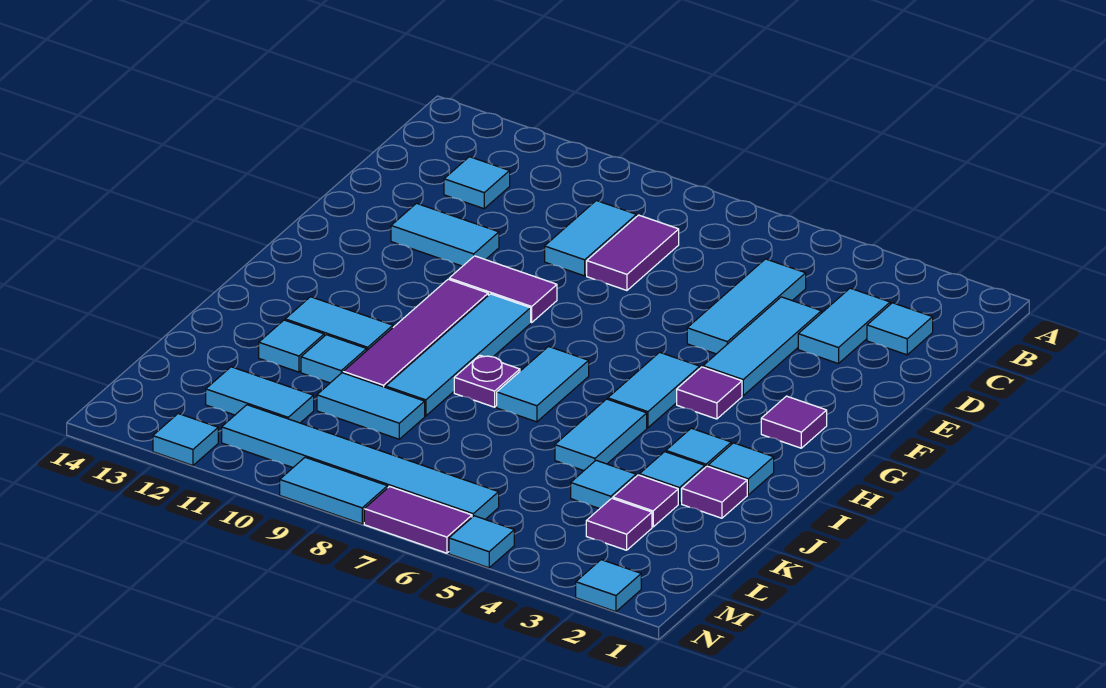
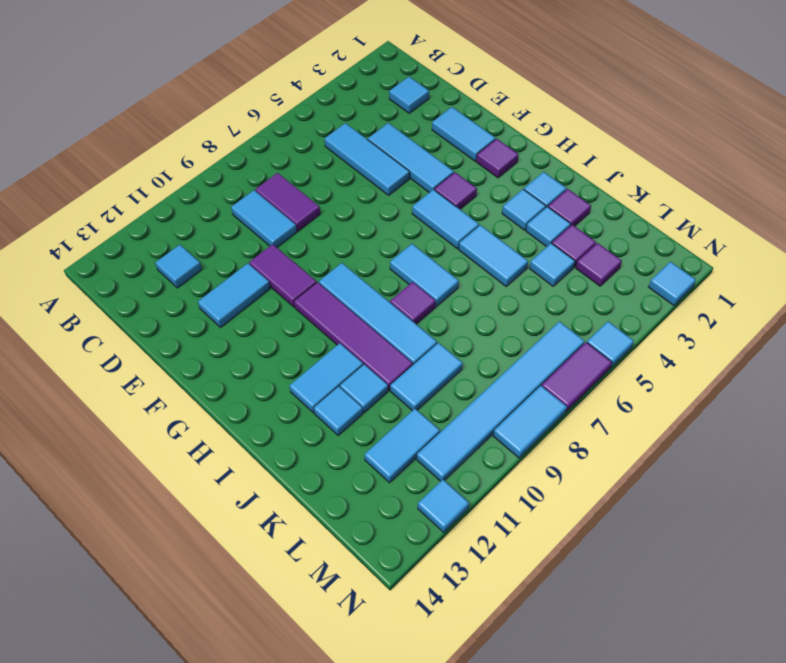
cyan tile C3:D3 level 1 -> cyan tile E2:F2 level 1
purple tile F9:F10 level 1 -> purple tile E10:F10 level 1
purple plate I8 level 1 -> purple tile I8 level 1

